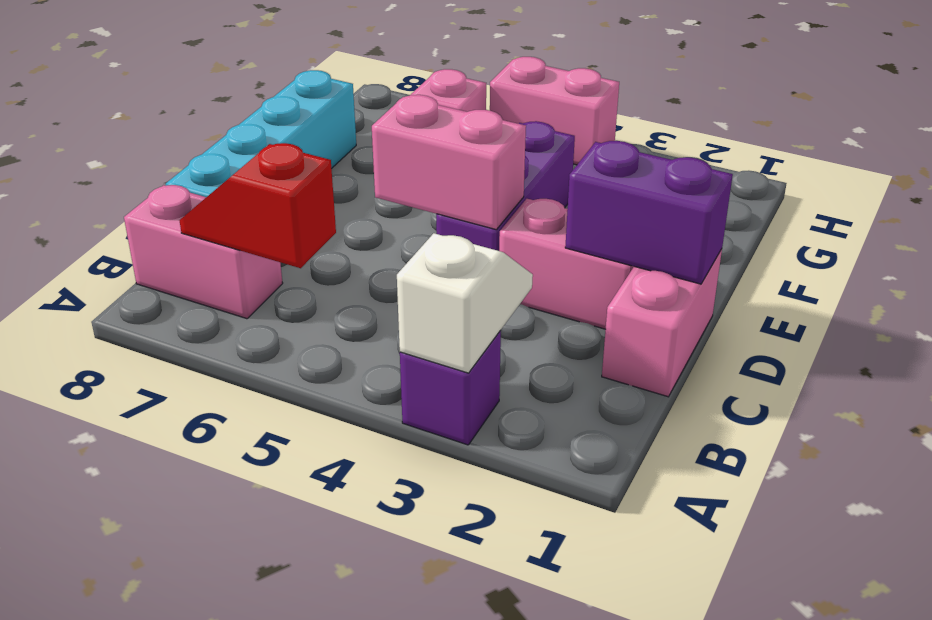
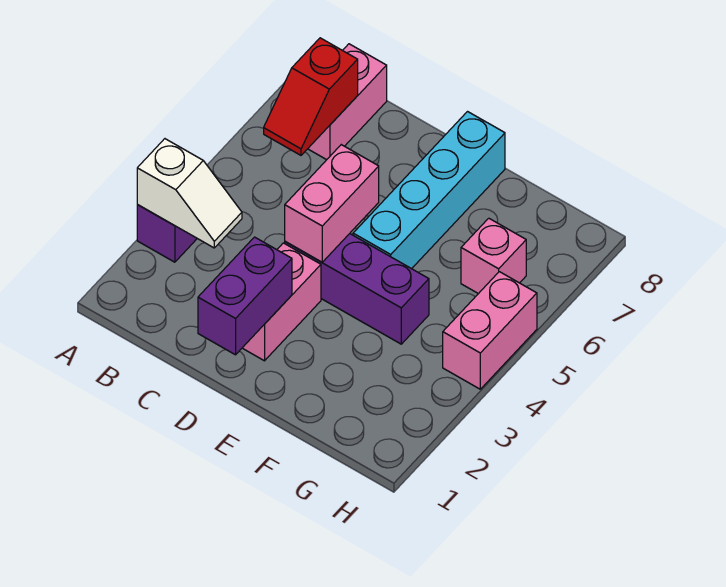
red slope B6:B7 level 2 top 6 -> red slope B6:B7 level 2 top 7
pink brick C1:D1 level 1 -> none
cyan brick C8:F8 level 1 -> cyan brick E5:E8 level 1

